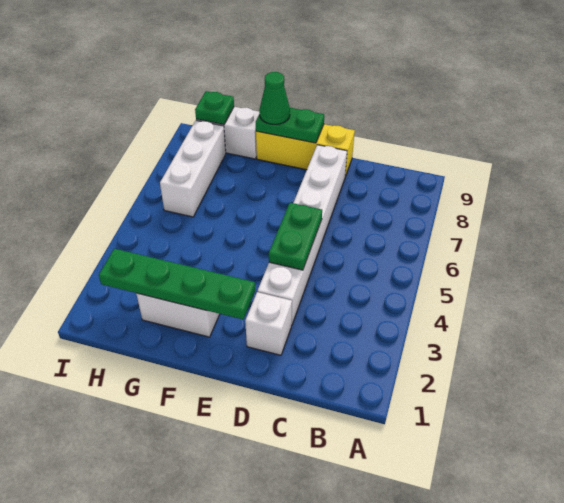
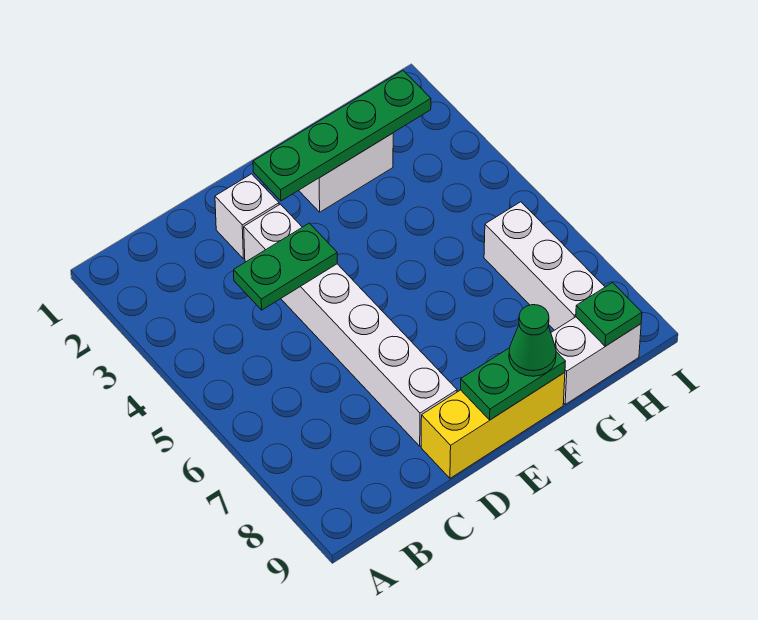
green plate D4:D5 level 2 -> green plate C4:D4 level 2

